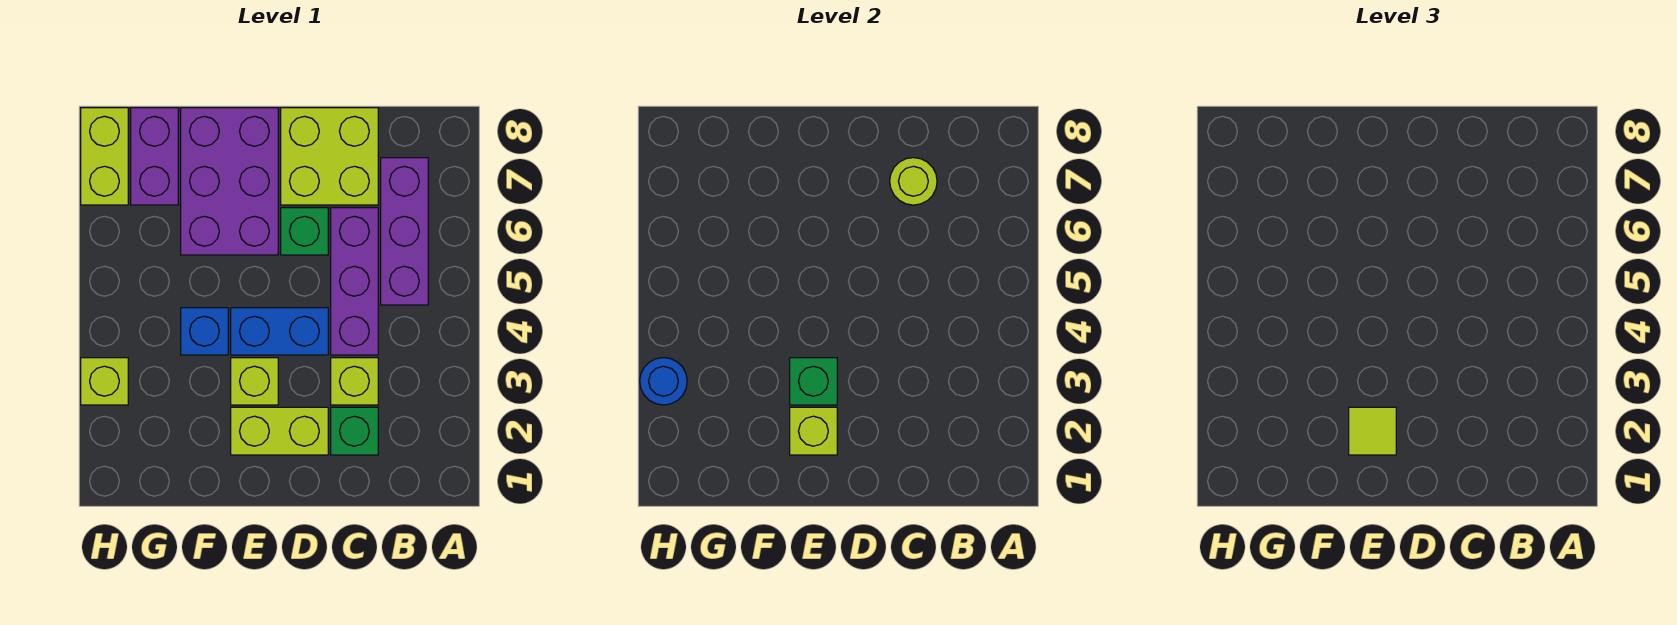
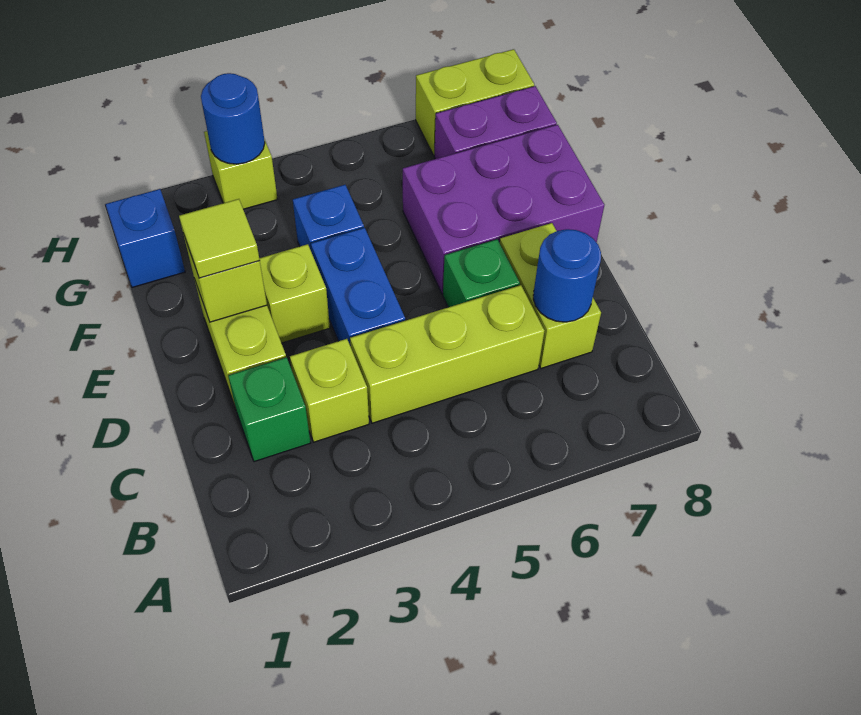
purple brick B5:B7 level 1 -> none
purple brick C4:C6 level 1 -> lime brick C4:C6 level 1
lime brick C7:D8 level 1 -> lime brick C7:D7 level 1
lime round brick C7 level 2 -> blue round brick C7 level 2
green brick E3 level 2 -> none
none -> blue brick G1 level 1

